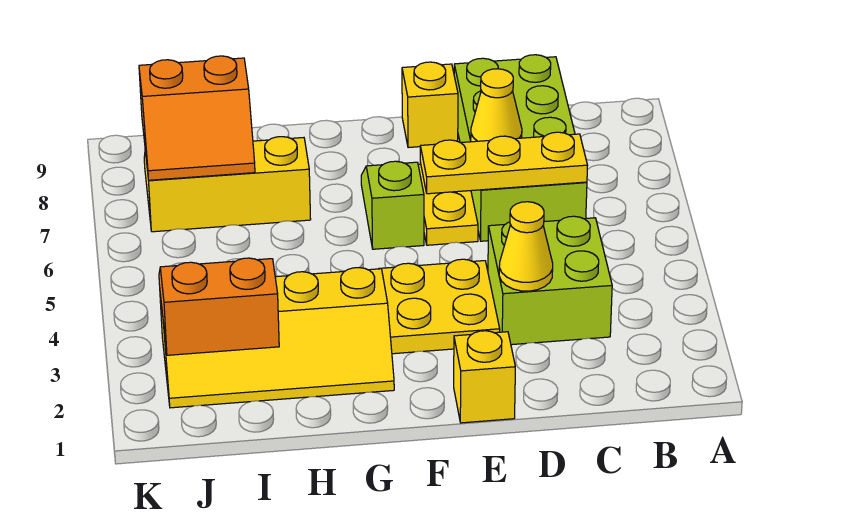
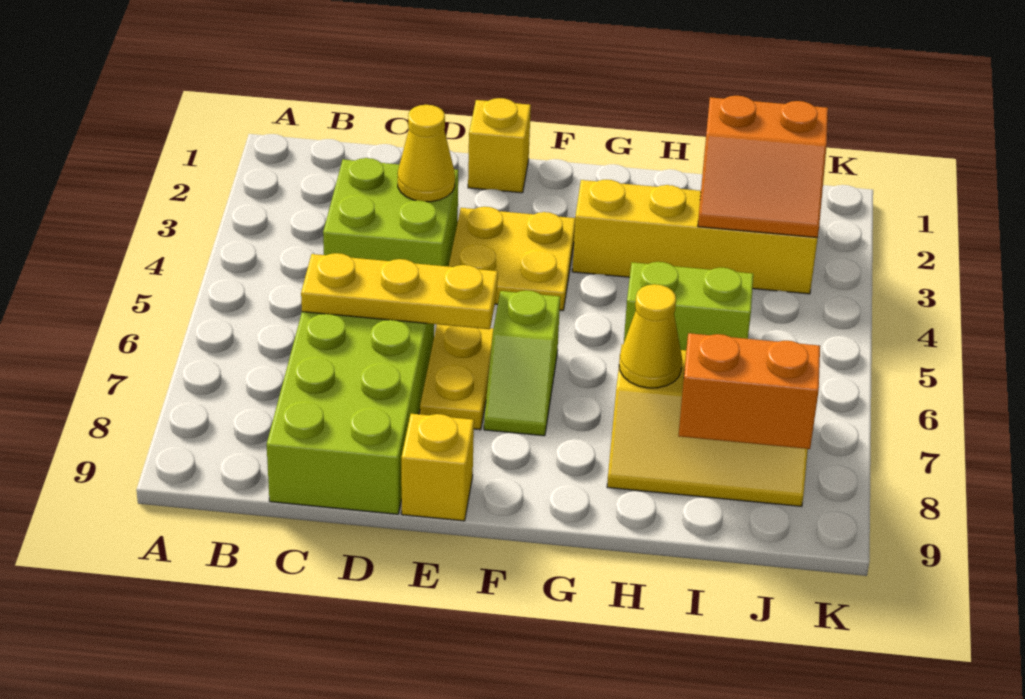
yellow cone D7 level 2 -> yellow cone H7 level 2
none -> lime brick H5:I5 level 1

